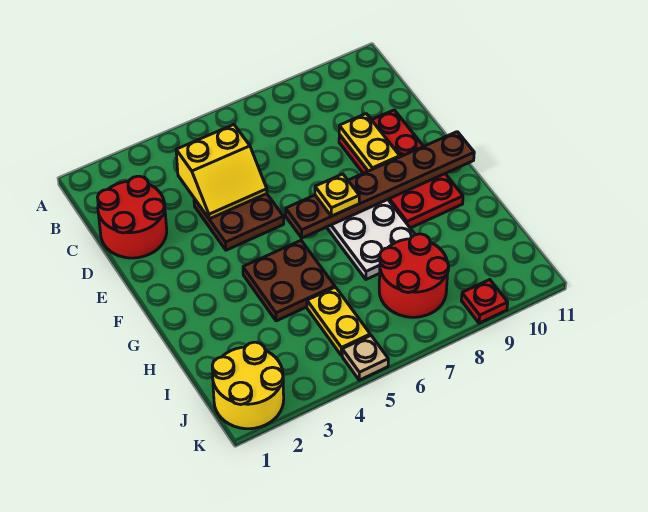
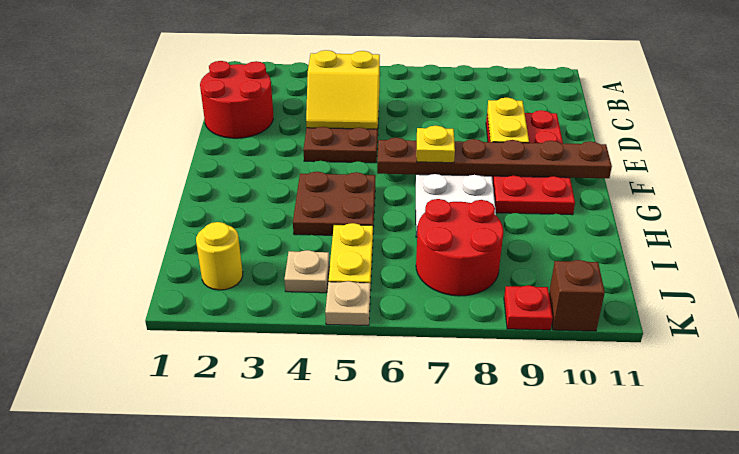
yellow round brick J1:K2 level 1 -> yellow round brick J2 level 1
none -> tan plate J4 level 1
none -> brown brick K10 level 1

